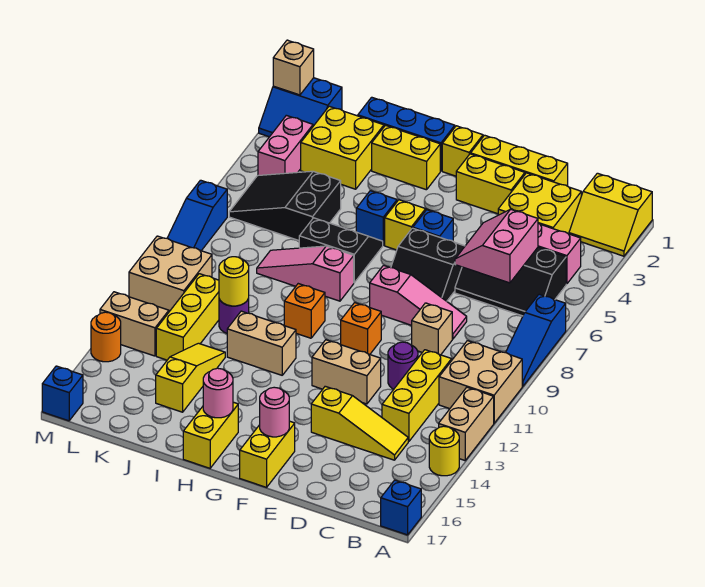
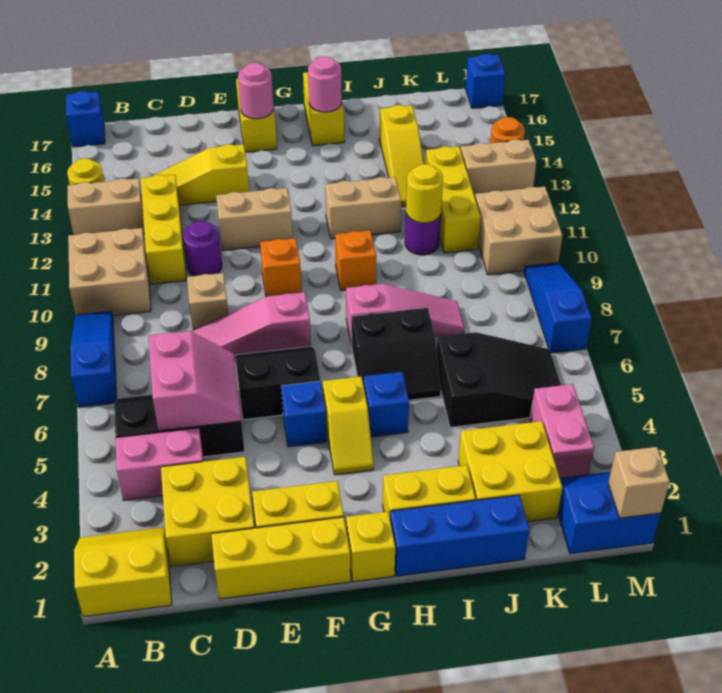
tan brick A12:A13 level 1 -> tan brick A13:B13 level 1

